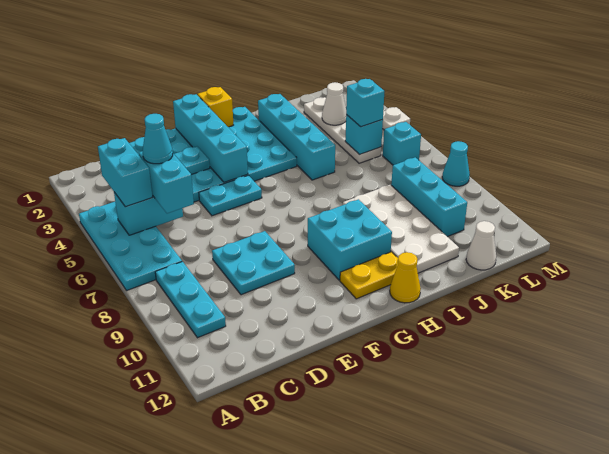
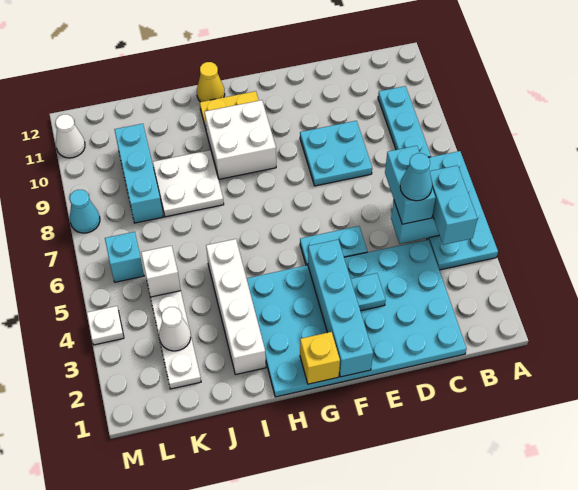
cyan brick G9:H10 level 1 -> white brick G9:H10 level 1
cyan brick I2:I5 level 1 -> white brick I2:I5 level 1
white plate I8:J11 level 1 -> white plate I8:J9 level 1
cyan brick K5 level 2 -> white brick K5 level 2
cyan brick K5 level 3 -> none
white cone K12 level 1 -> white cone M11 level 1

